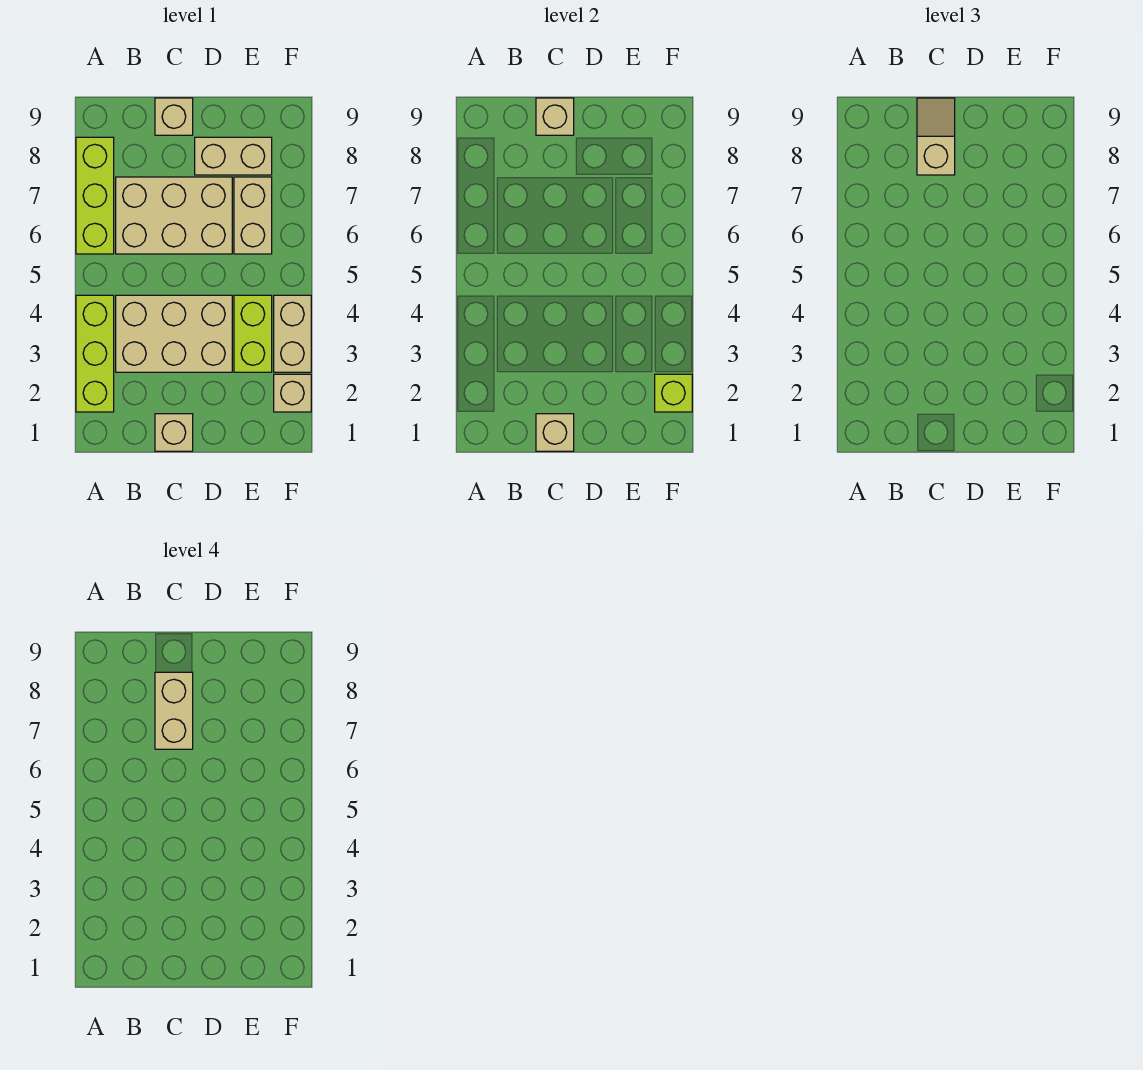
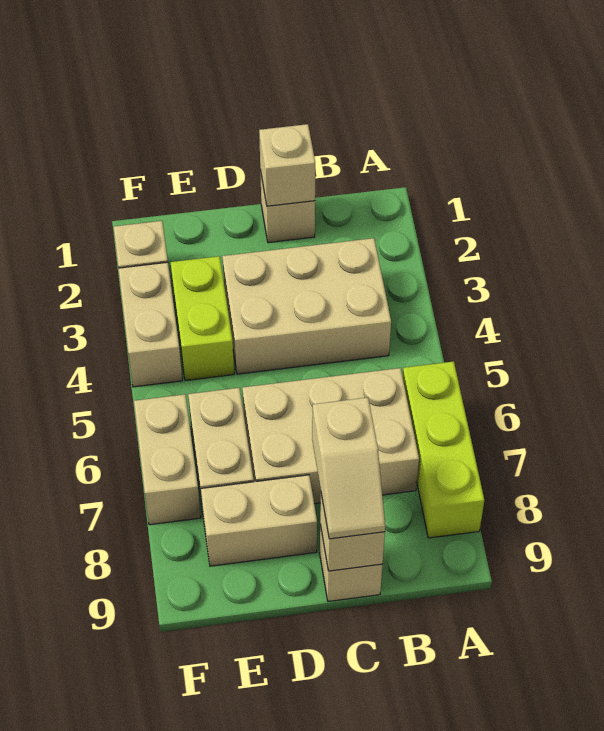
lime brick A2:A4 level 1 -> none
tan brick C7:C8 level 4 -> tan brick F6:F7 level 1
lime brick F2 level 2 -> none

